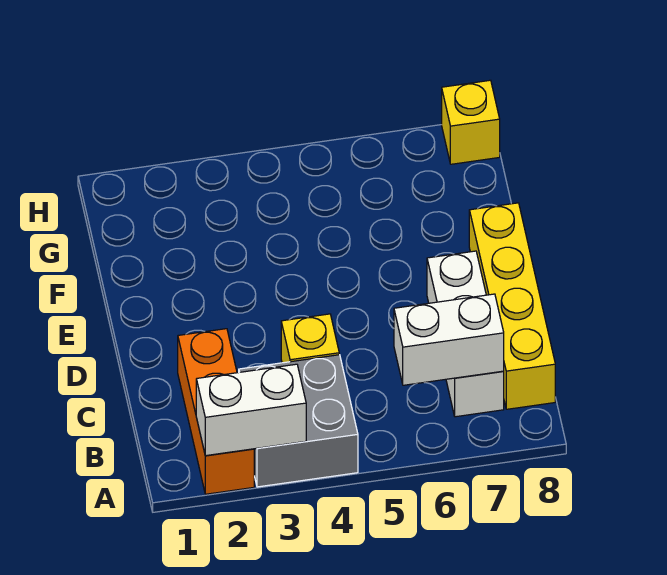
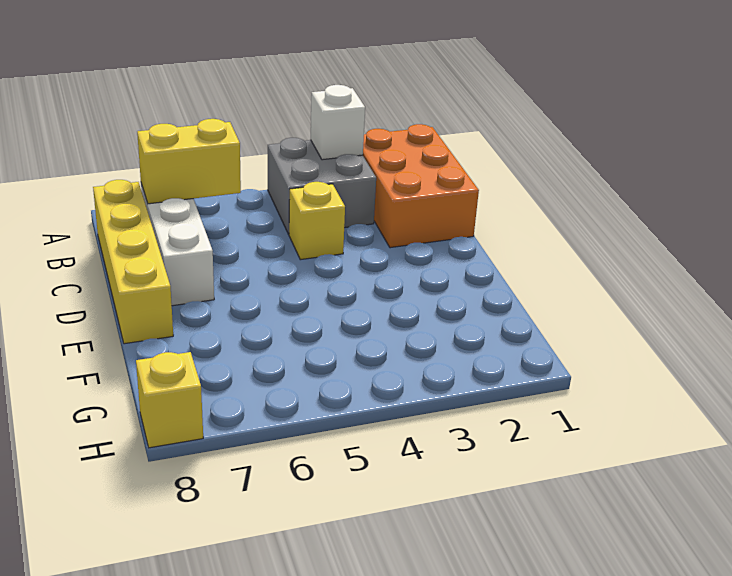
orange brick A2:C2 level 1 -> orange brick A1:C2 level 1
white brick A2:A3 level 2 -> white brick A3 level 2
white brick B6:B7 level 2 -> yellow brick B6:B7 level 2

